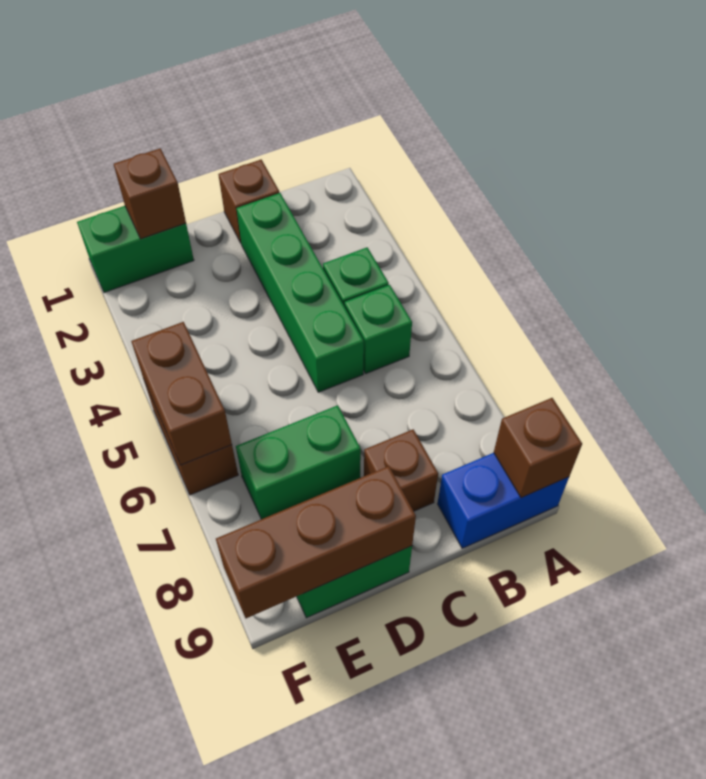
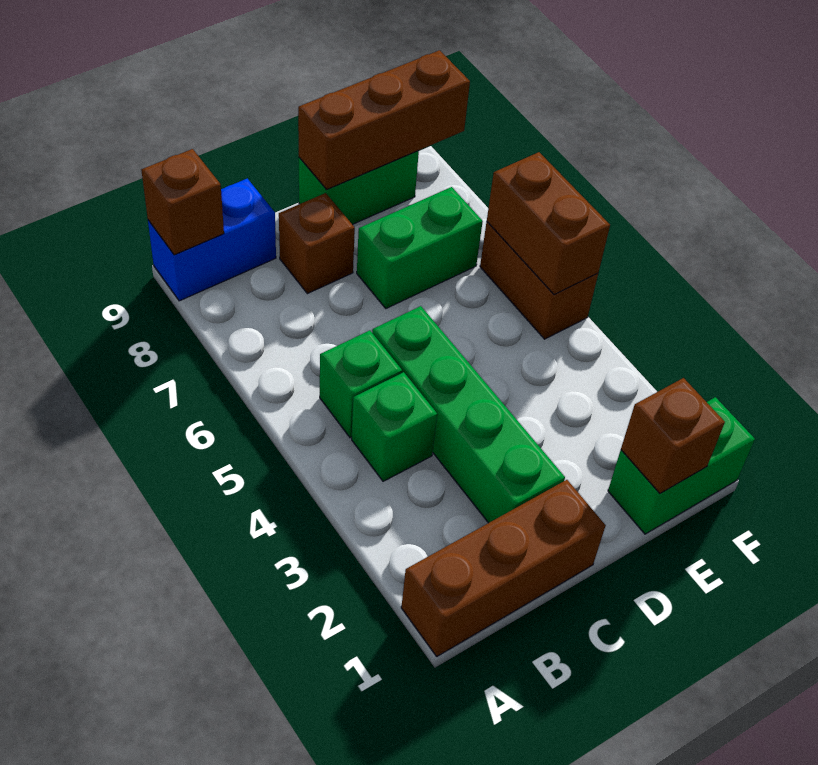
brown brick C1 level 1 -> brown brick A1:C1 level 1

